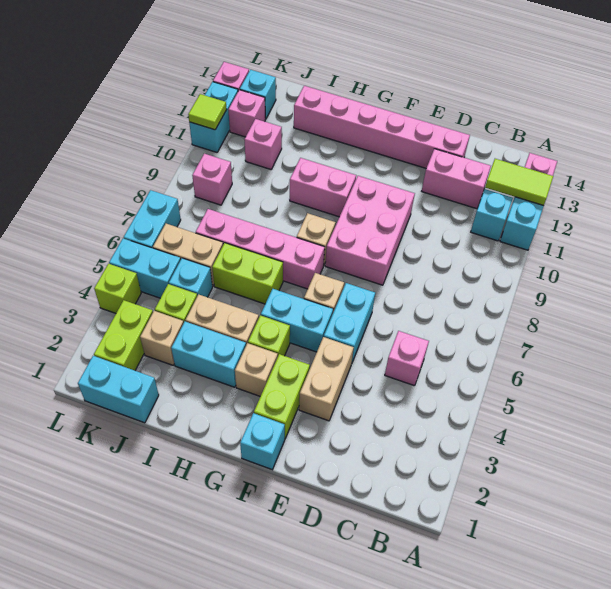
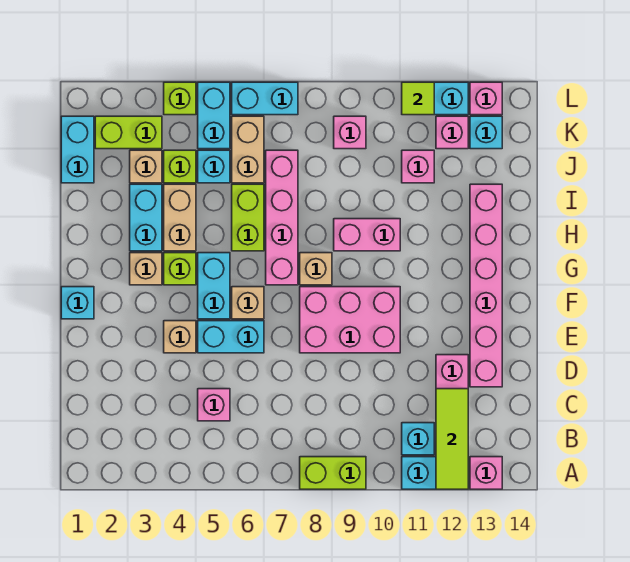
lime tile A12:B12 level 2 -> lime tile A12:C12 level 2
tan brick E3:E4 level 1 -> tan brick E4 level 1
lime brick F2:F3 level 1 -> lime brick A8:A9 level 1
pink brick G10:H10 level 1 -> pink brick H9:H10 level 1

